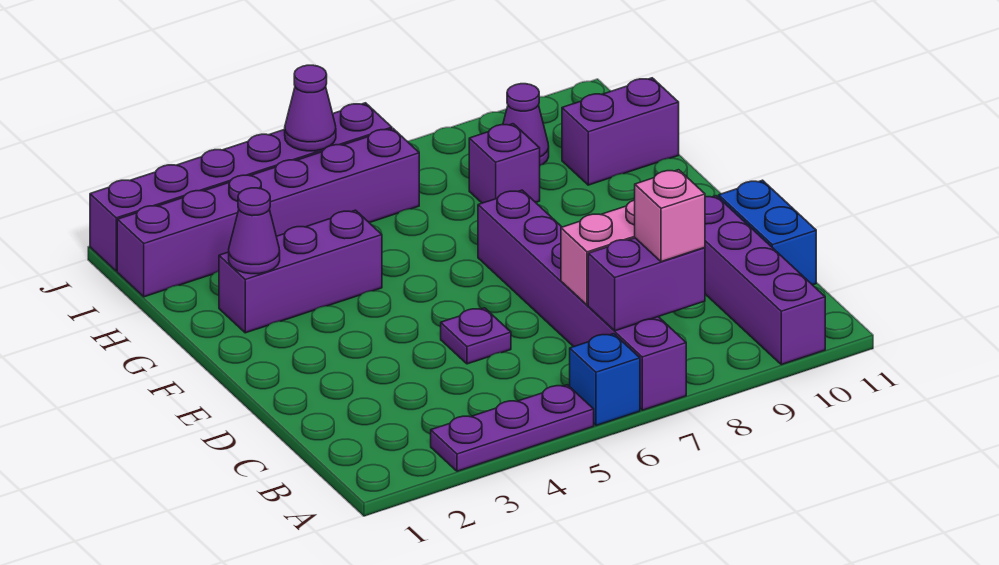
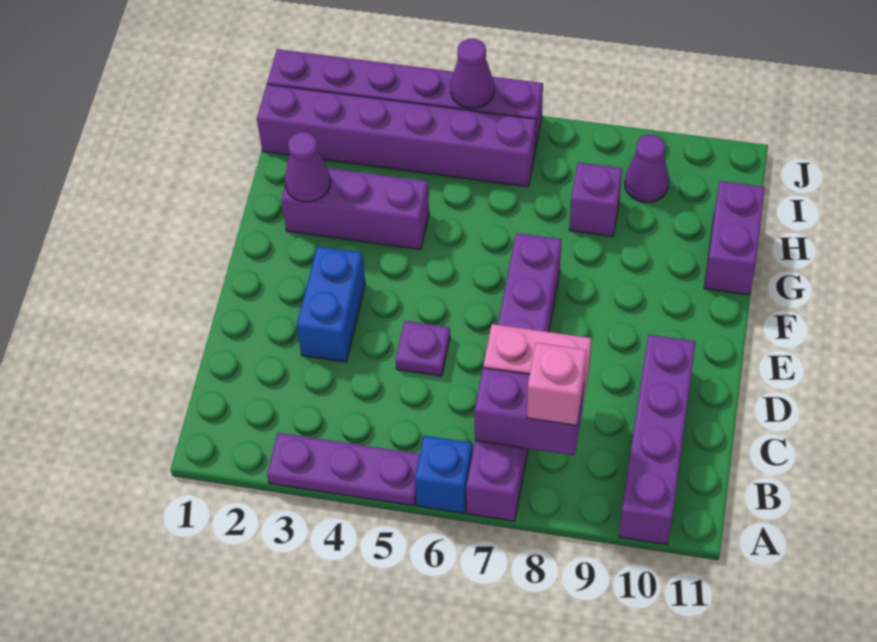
blue brick C11:D11 level 1 -> blue brick D3:E3 level 1
purple brick H10:H11 level 1 -> purple brick G11:H11 level 1

